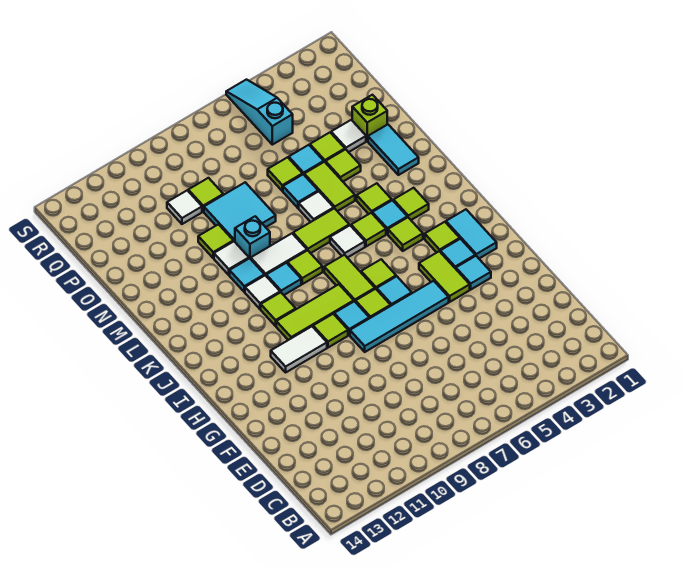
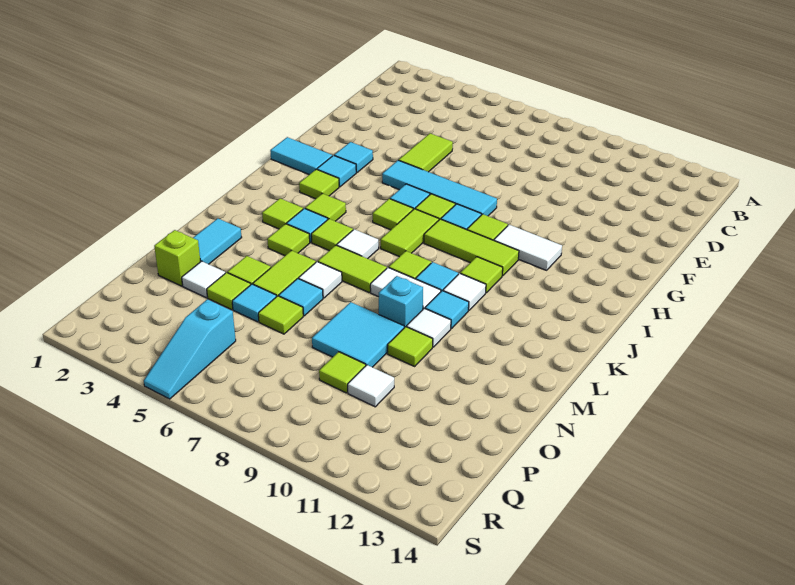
lime tile G4:H4 level 1 -> lime tile E5:F5 level 1
cyan tile H2:I2 level 1 -> cyan tile H1:H2 level 1

